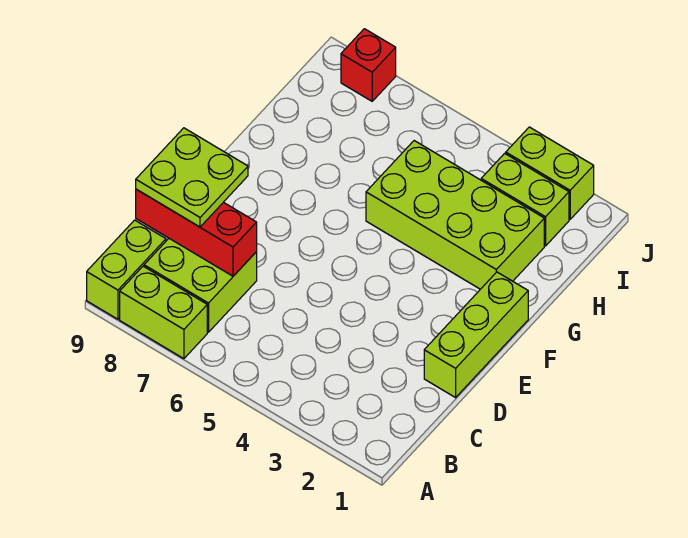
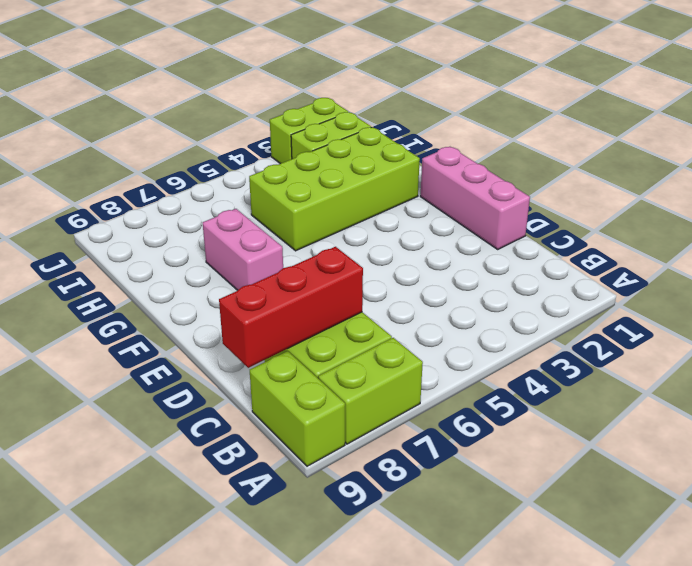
lime plate C8:D9 level 3 -> none
lime brick D1:F1 level 1 -> pink brick D1:F1 level 1
none -> pink brick F7:G7 level 1
red brick J8 level 1 -> none

